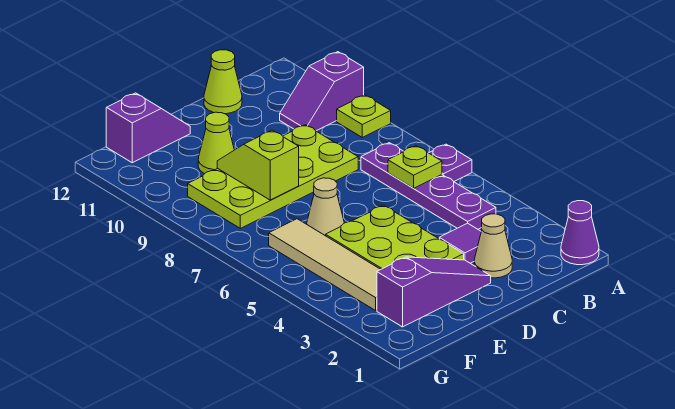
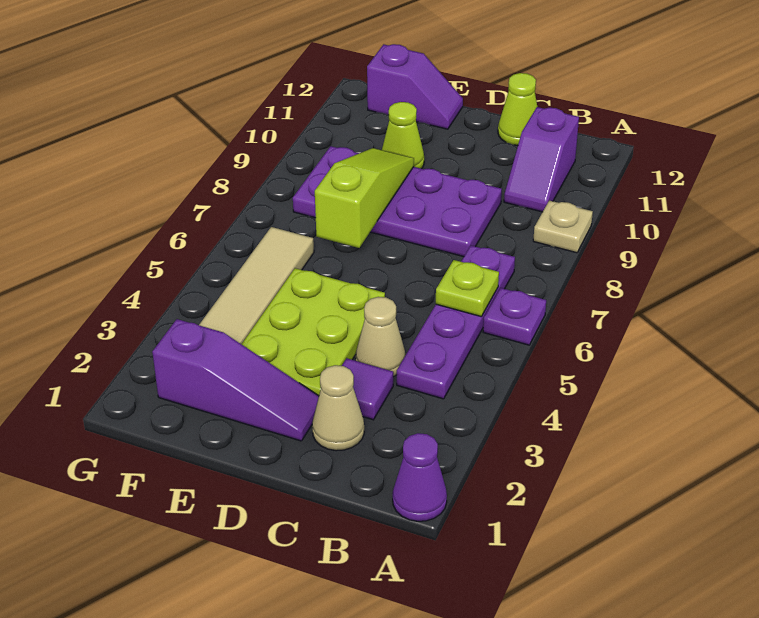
lime plate A9 level 1 -> tan plate A9 level 1
purple slope A10:B10 level 1 top A -> purple slope B10:B11 level 1 top 11
lime plate C8:F9 level 1 -> purple plate C8:F9 level 1
tan cone E6 level 1 -> tan cone C4 level 1
lime slope E8:E9 level 2 top 8 -> lime slope E7:E9 level 2 top 7

